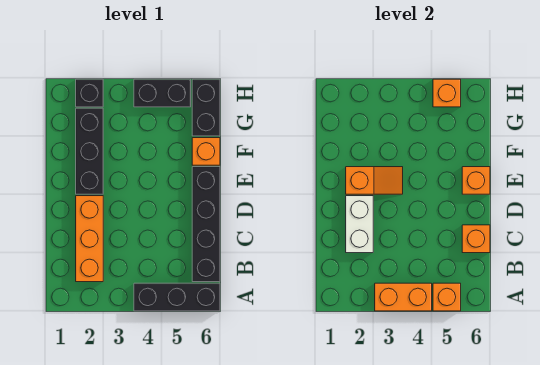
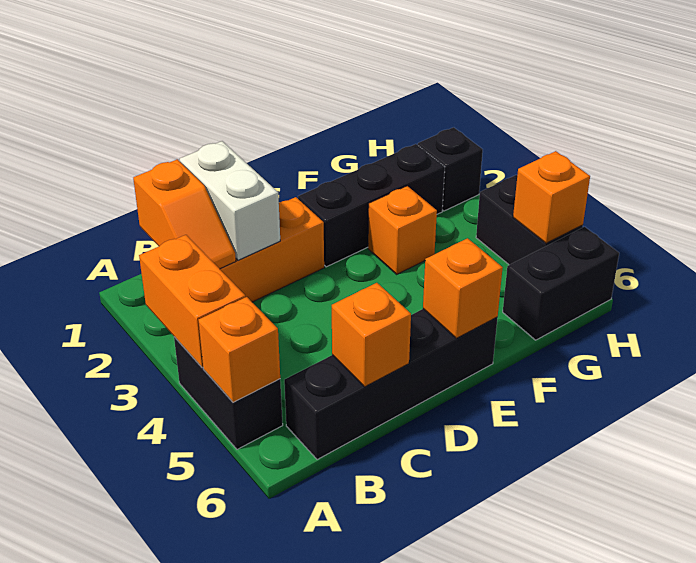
black brick A4:A6 level 1 -> black brick A4:A5 level 1
white brick C2:D2 level 2 -> white brick C1:C2 level 2
orange slope E2:E3 level 2 top 2 -> orange slope B1:B2 level 2 top 1
orange brick F6 level 1 -> orange brick F3 level 1

